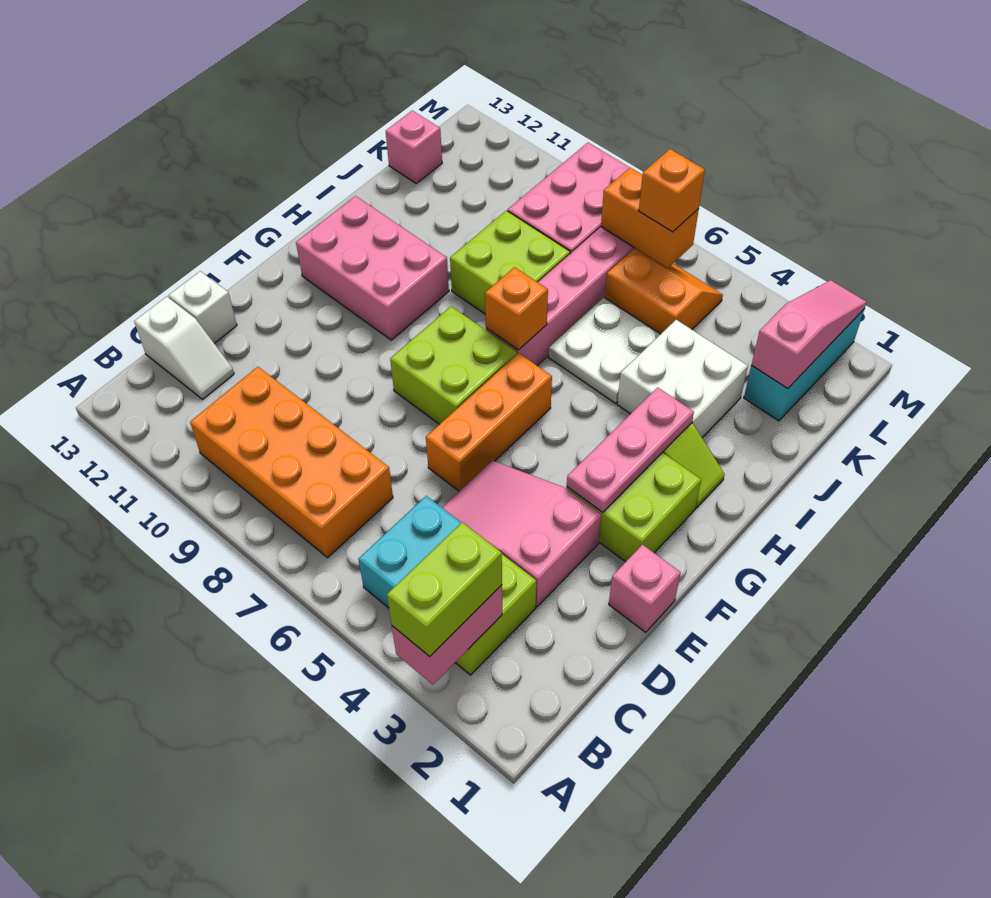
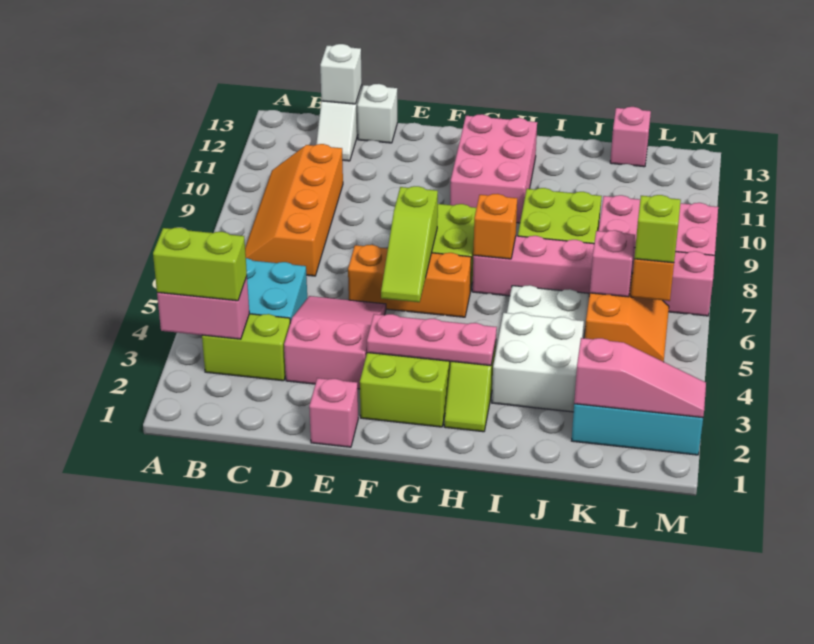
orange brick B7:C10 level 1 -> orange slope B7:C10 level 1 top C
none -> white brick C13 level 2
none -> lime slope F5:F7 level 2 top 7
none -> pink brick K6 level 2
orange brick L6 level 3 -> lime brick L6 level 3

